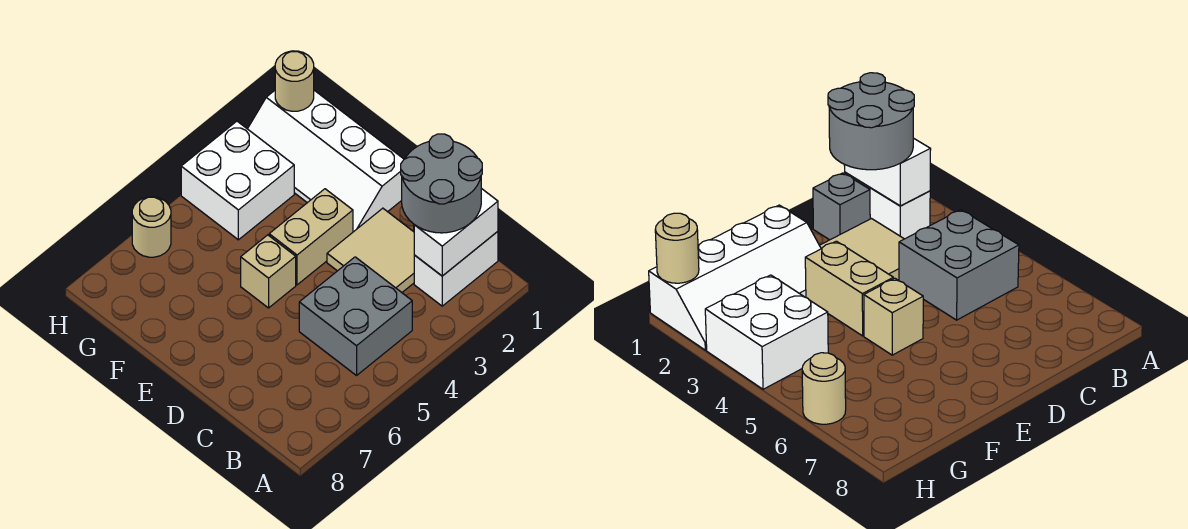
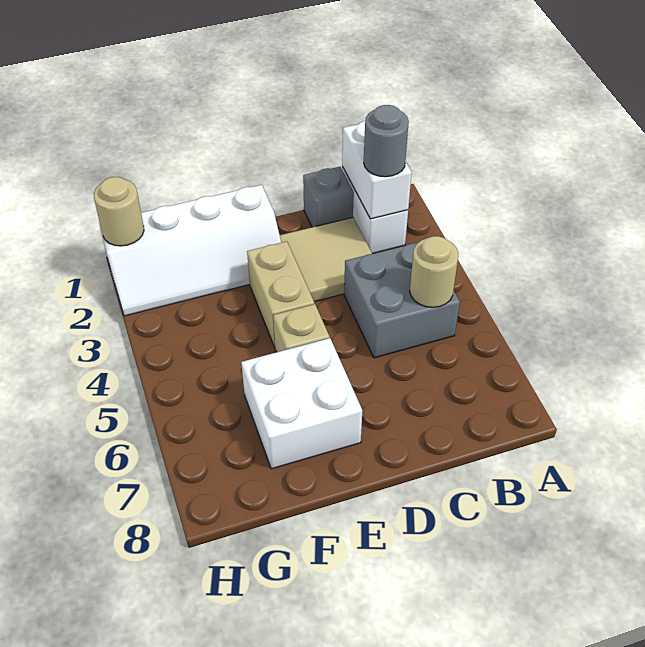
grey round brick B1:C2 level 3 -> grey round brick B2 level 3
white brick G3:H4 level 1 -> white brick E6:F7 level 1
tan round brick H6 level 1 -> tan round brick B5 level 2

